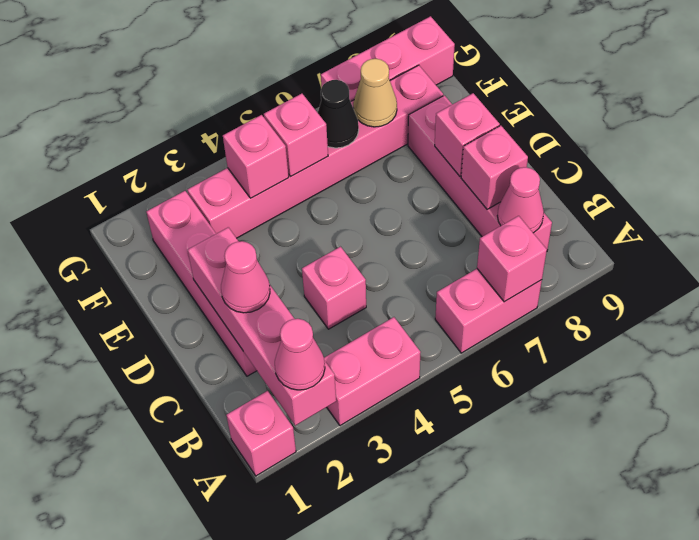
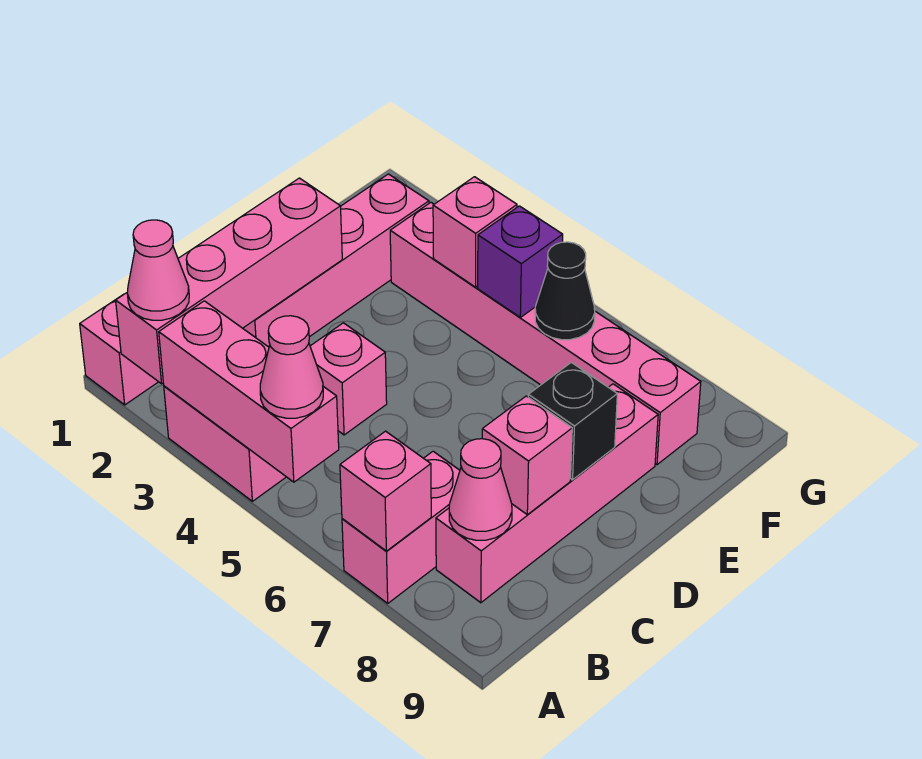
pink brick A6:A7 level 1 -> pink brick A7:B7 level 1
pink cone C2 level 3 -> pink cone A5 level 3
pink brick D8 level 2 -> black brick D8 level 2
pink brick F5 level 2 -> purple brick F5 level 2
tan cone F7 level 2 -> none
pink brick G7:G9 level 1 -> pink brick A3:A5 level 2

